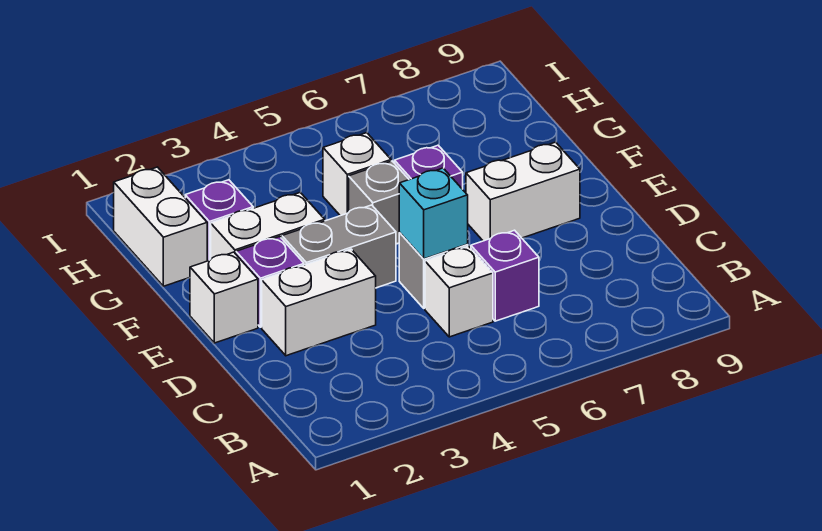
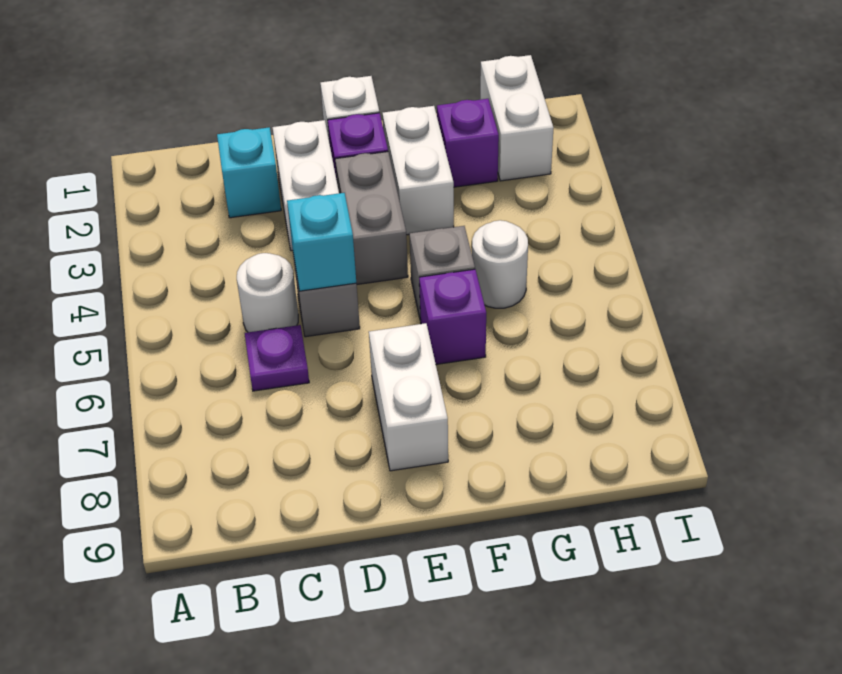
none -> cyan brick C2 level 1
white brick C5 level 1 -> white round brick C5 level 1
purple brick C6 level 1 -> purple plate C6 level 1
white brick G1:H1 level 1 -> white brick H1:H2 level 1
white brick G5 level 1 -> white round brick G5 level 1

